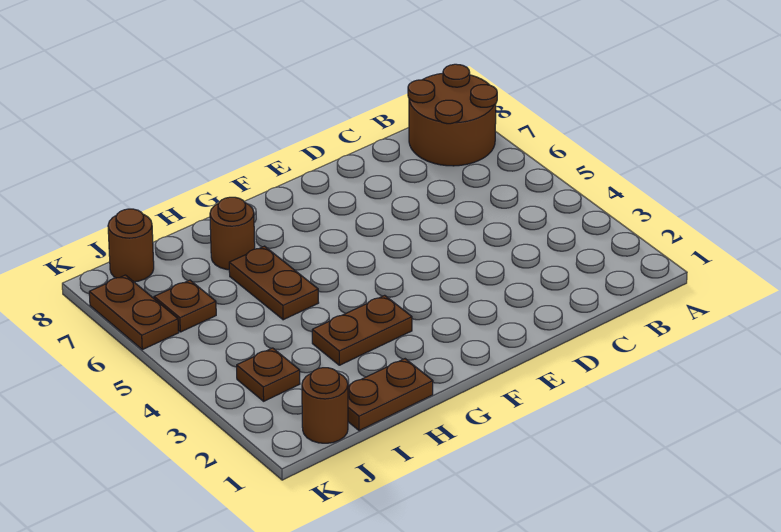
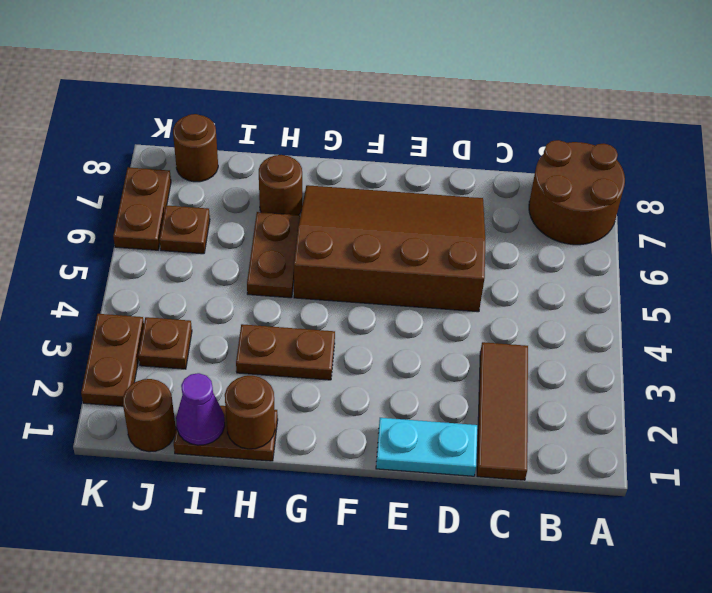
none -> brown tile C1:C3 level 1
none -> cyan plate D1:E1 level 1
none -> brown slope D5:G7 level 1 top 5
none -> brown round brick H1 level 2
none -> purple cone I1 level 2
none -> brown plate K2:K3 level 1

